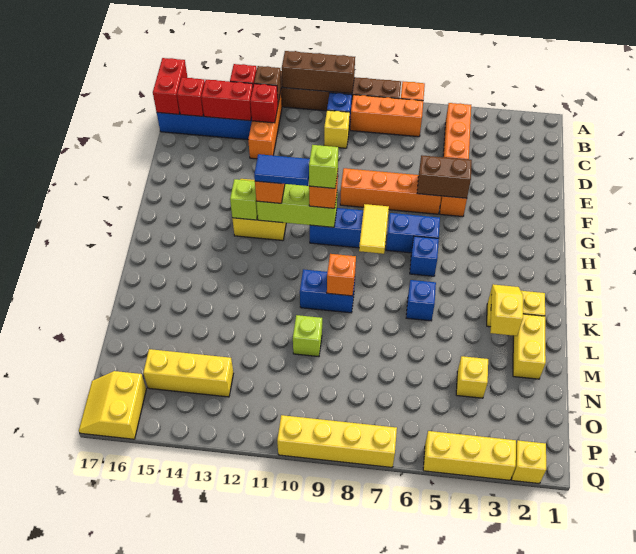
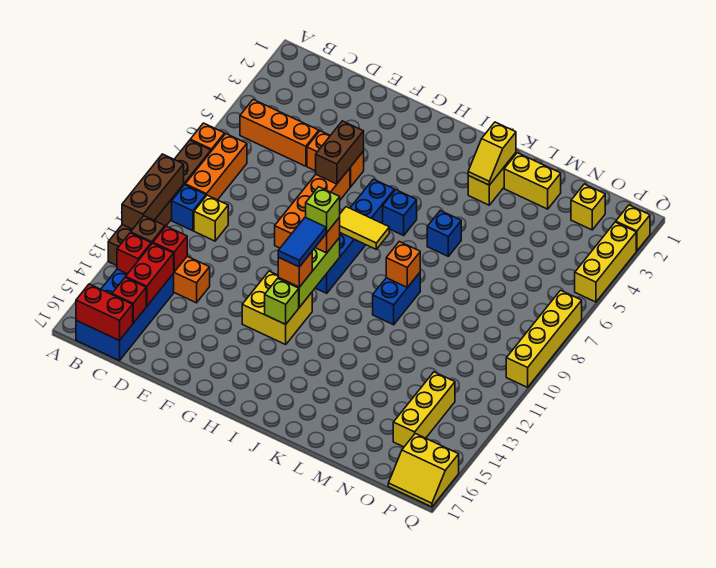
yellow slope K3:L3 level 2 top L -> yellow slope K2:K3 level 2 top 2
lime brick M10 level 1 -> none
yellow brick N4 level 1 -> yellow brick O2 level 1

